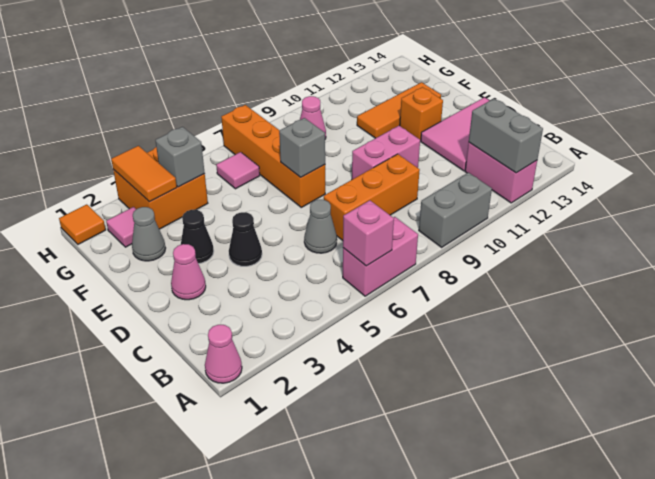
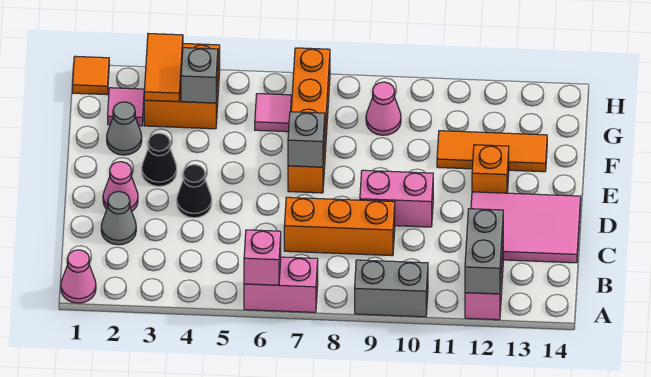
grey cone C6 level 1 -> grey cone C2 level 1

